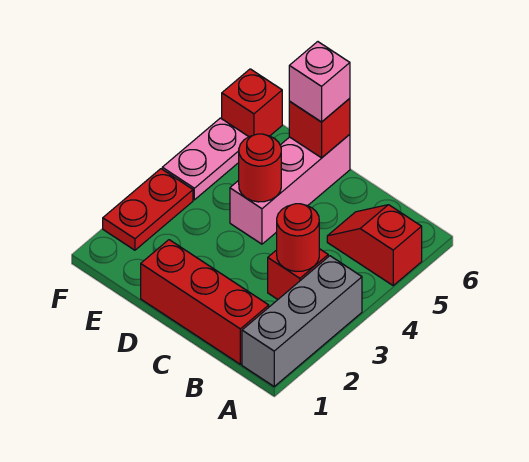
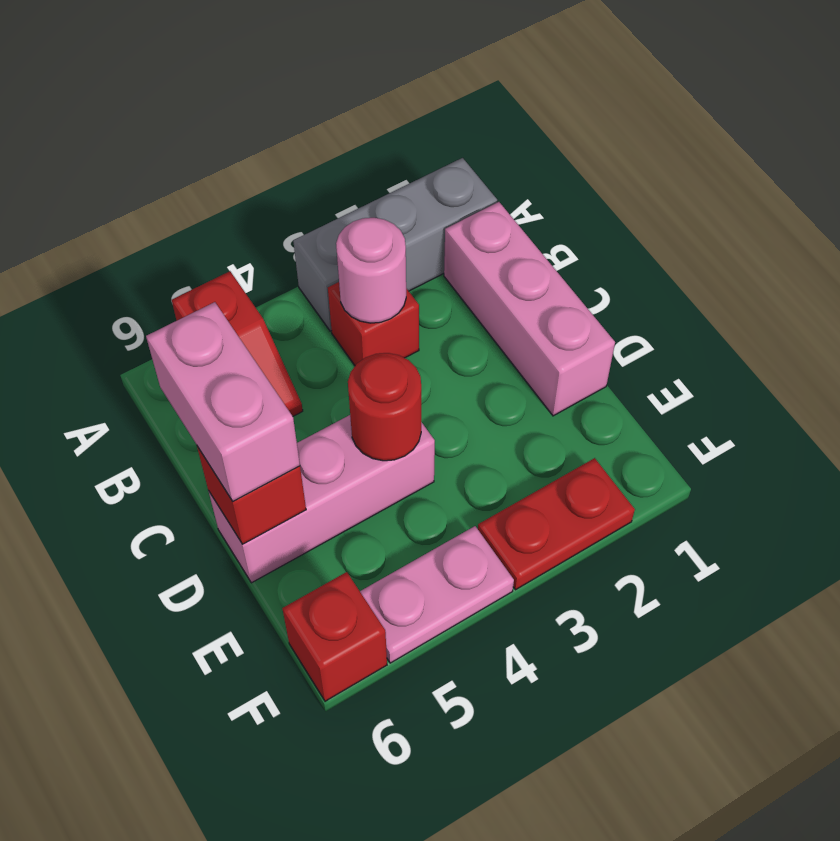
red brick B1:D1 level 1 -> pink brick B1:D1 level 1
red round brick B3 level 2 -> pink round brick B3 level 2
pink brick D6 level 3 -> pink brick C6:D6 level 3

